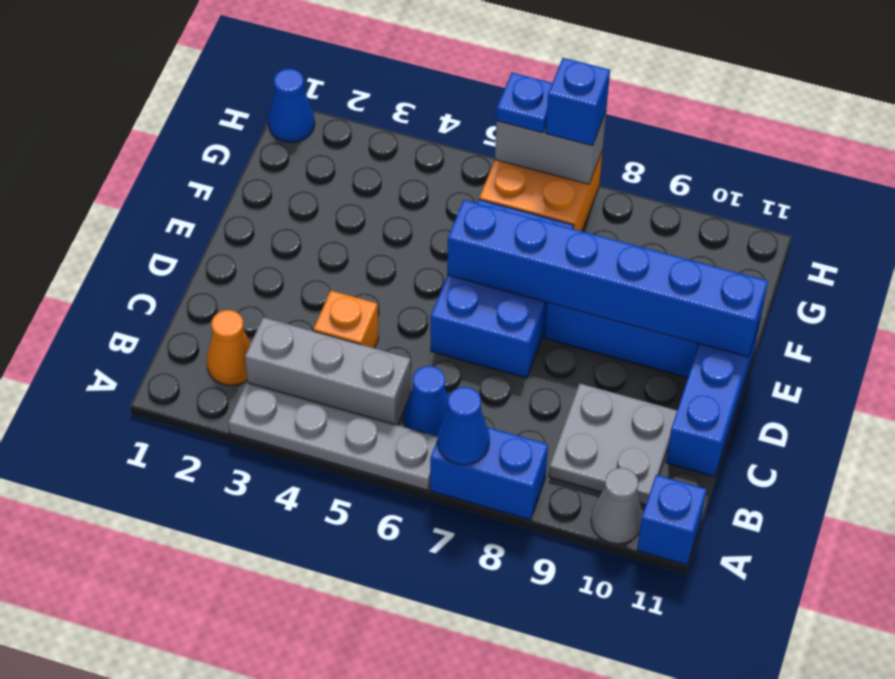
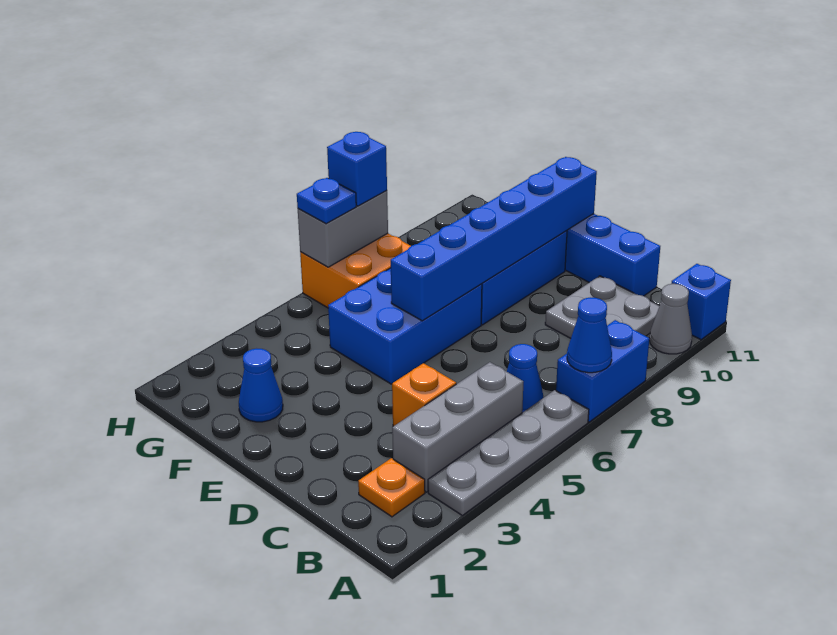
orange cone B2 level 1 -> orange plate B2 level 1
blue brick D6:F7 level 1 -> blue brick E5:F7 level 1
blue cone H1 level 1 -> blue cone F2 level 1

